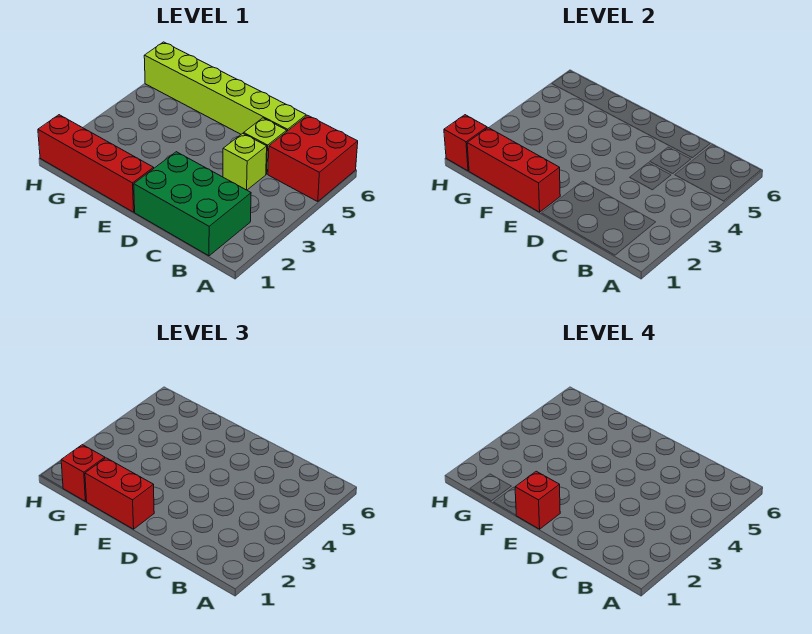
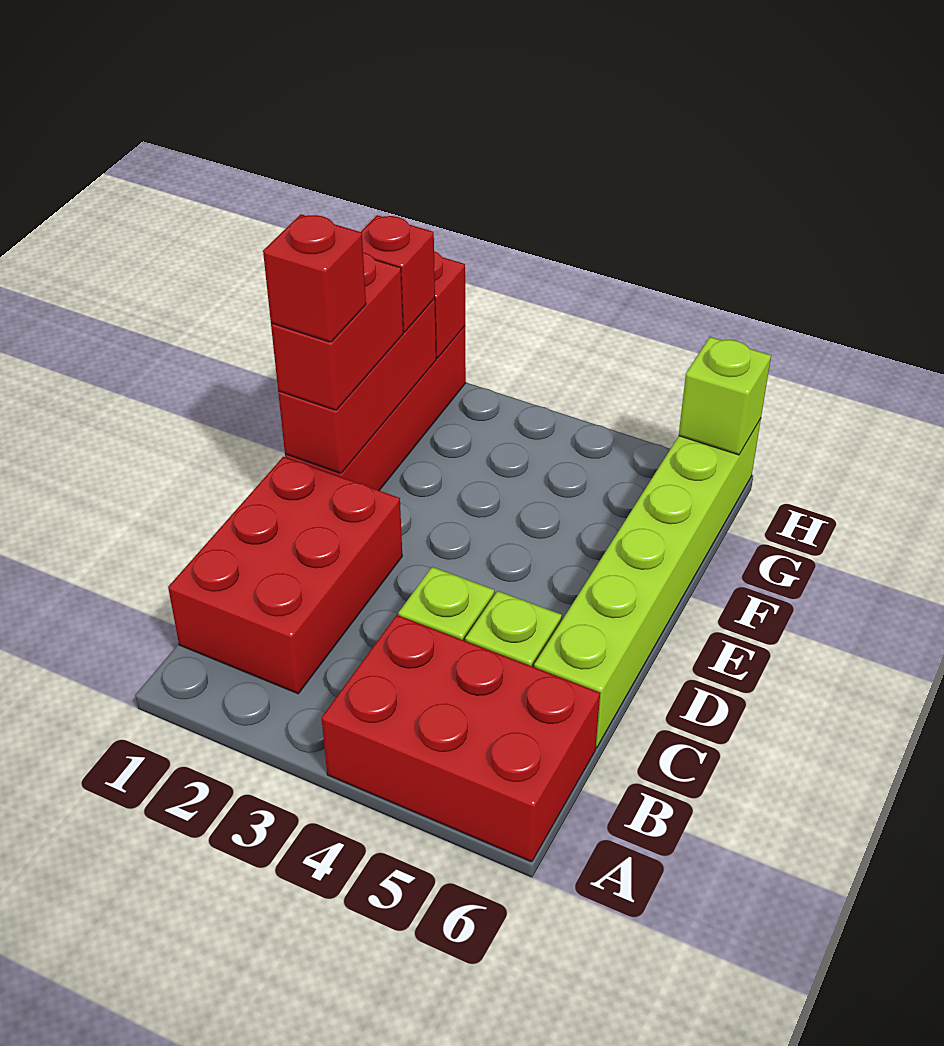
red brick A5:B6 level 1 -> red brick A4:B6 level 1
green brick B1:D2 level 1 -> red brick B1:D2 level 1
none -> lime brick H6 level 2

